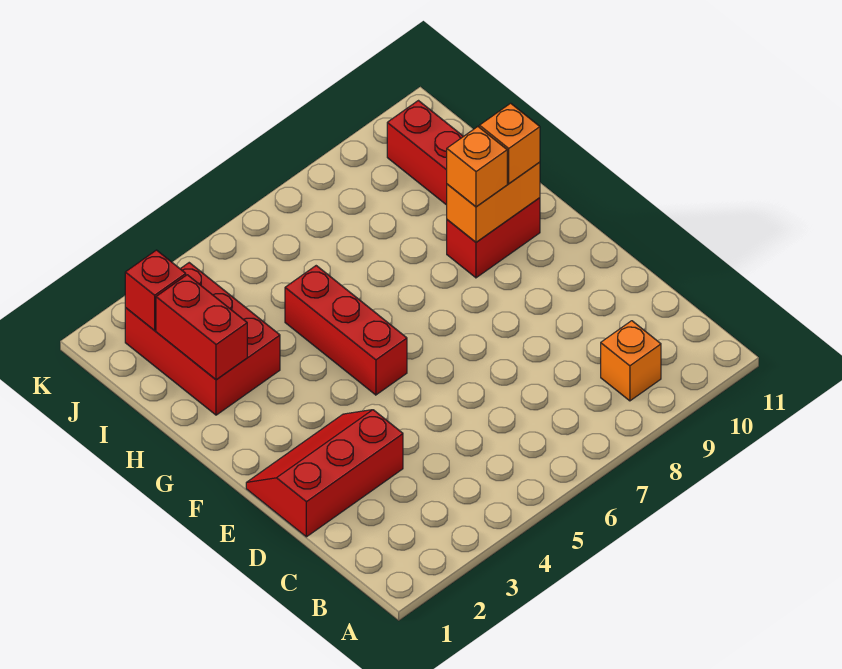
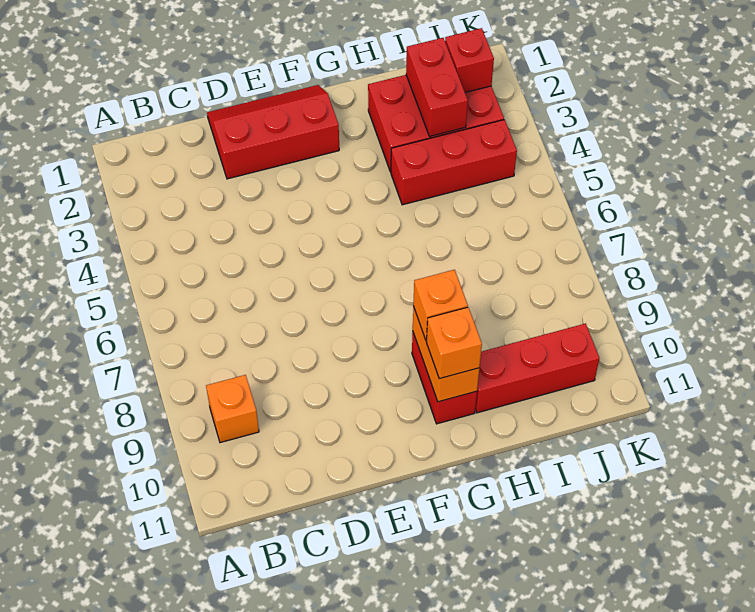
red slope D1:E3 level 1 top D -> red slope D1:F2 level 1 top 2
red brick F5:H5 level 1 -> red brick H4:J4 level 1
red brick H2:I2 level 2 -> red brick I2:I3 level 2

